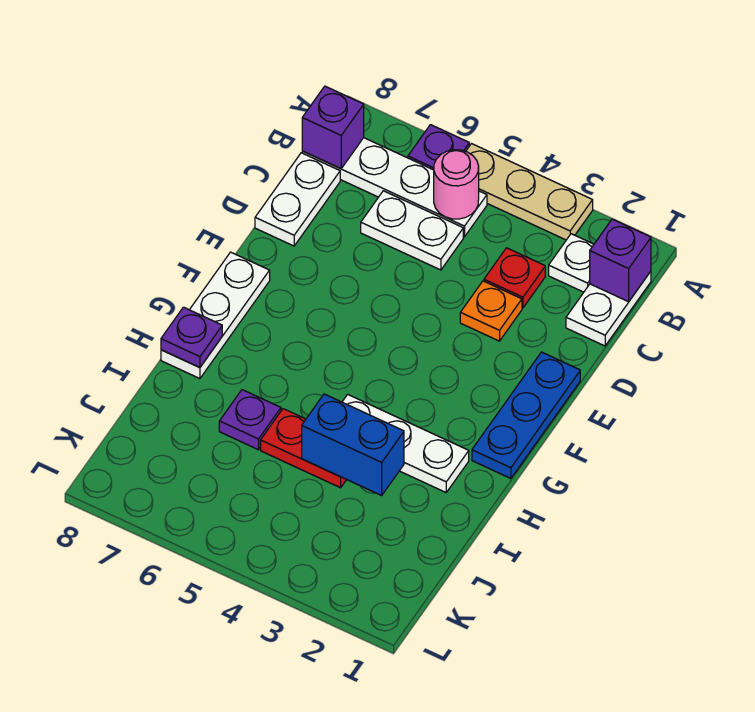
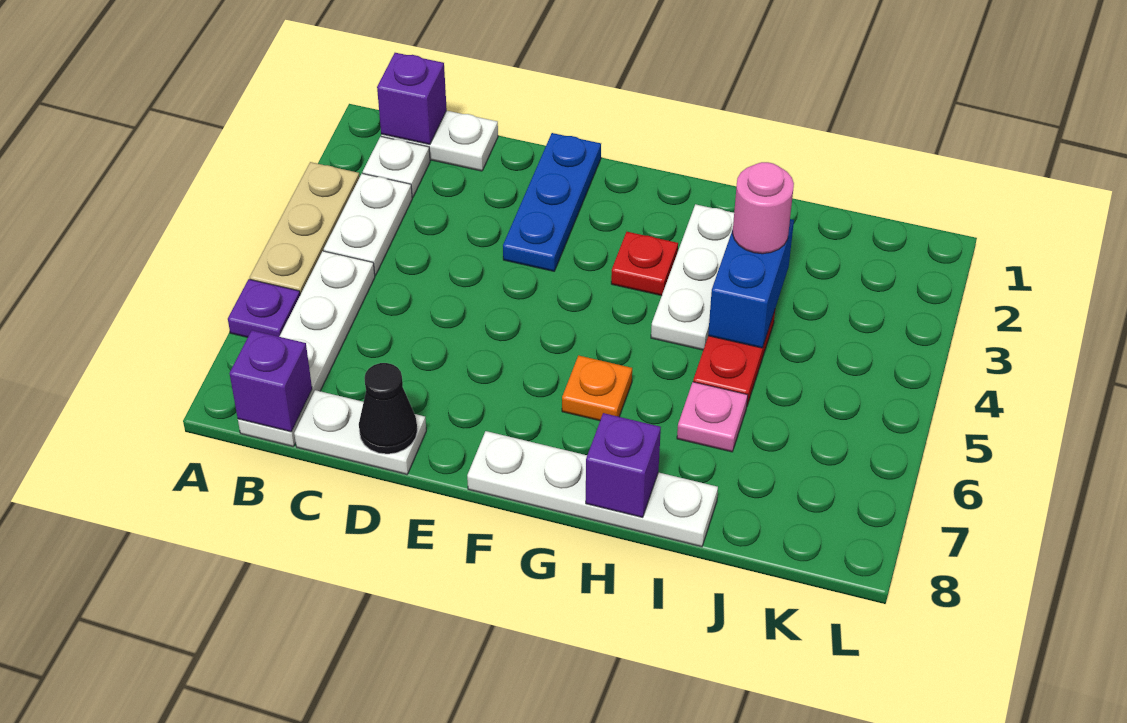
pink round brick B5 level 2 -> pink round brick I3 level 3
red plate C3 level 1 -> red plate G3 level 1
white plate C5:C6 level 1 -> white plate B3:B4 level 1
orange plate D3 level 1 -> orange plate G6 level 1
none -> black cone D8 level 2
blue plate E1:G1 level 1 -> blue plate E1:E3 level 1
white plate F8:H8 level 1 -> white plate F8:I8 level 1
purple plate H8 level 2 -> purple brick H8 level 2
purple plate I6 level 1 -> pink plate I6 level 1

